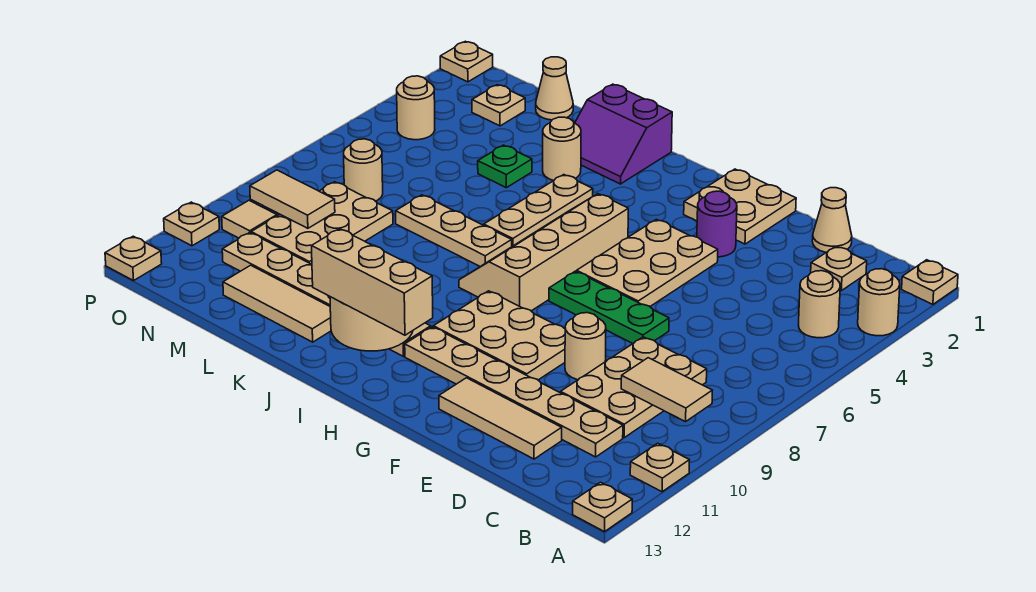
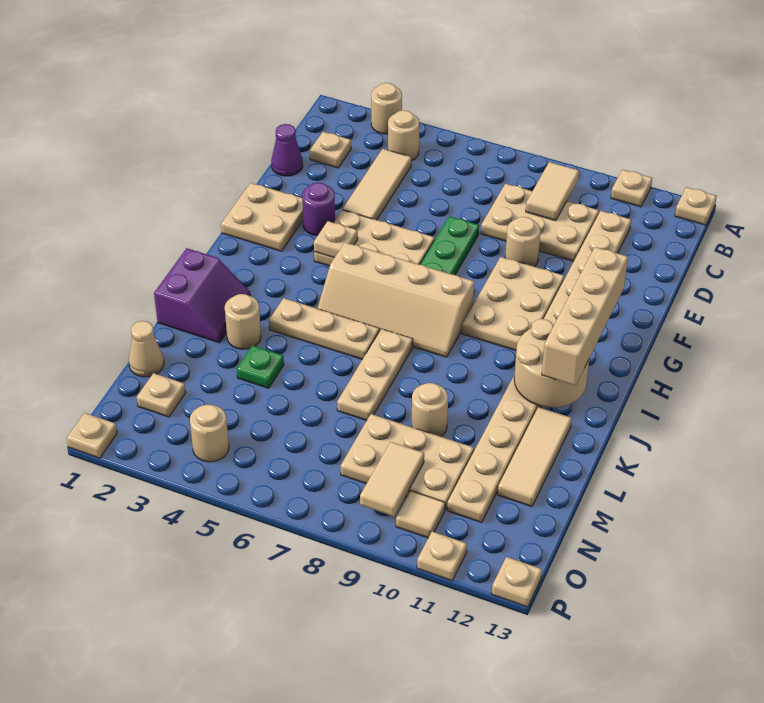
tan plate A1 level 1 -> tan plate G4 level 2
tan cone D1 level 1 -> purple cone D1 level 1
tan tile D12:F12 level 1 -> tan tile C4:E4 level 1
tan brick H12:J12 level 3 -> tan brick G12:J12 level 3
tan round brick N7 level 1 -> tan round brick L9 level 1

